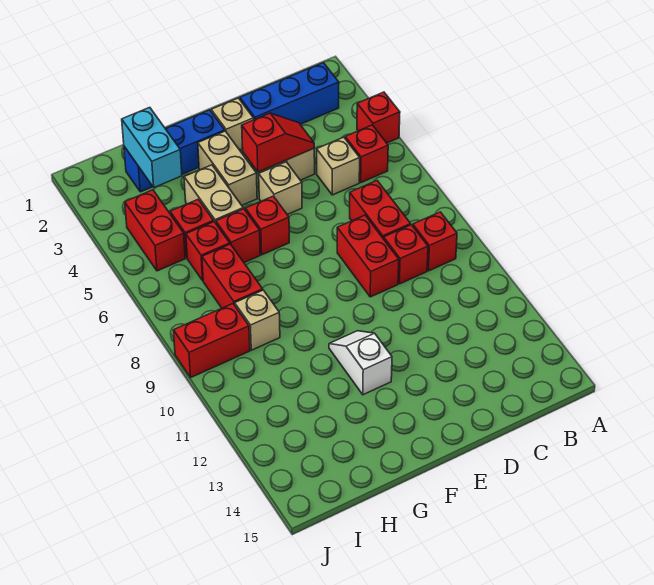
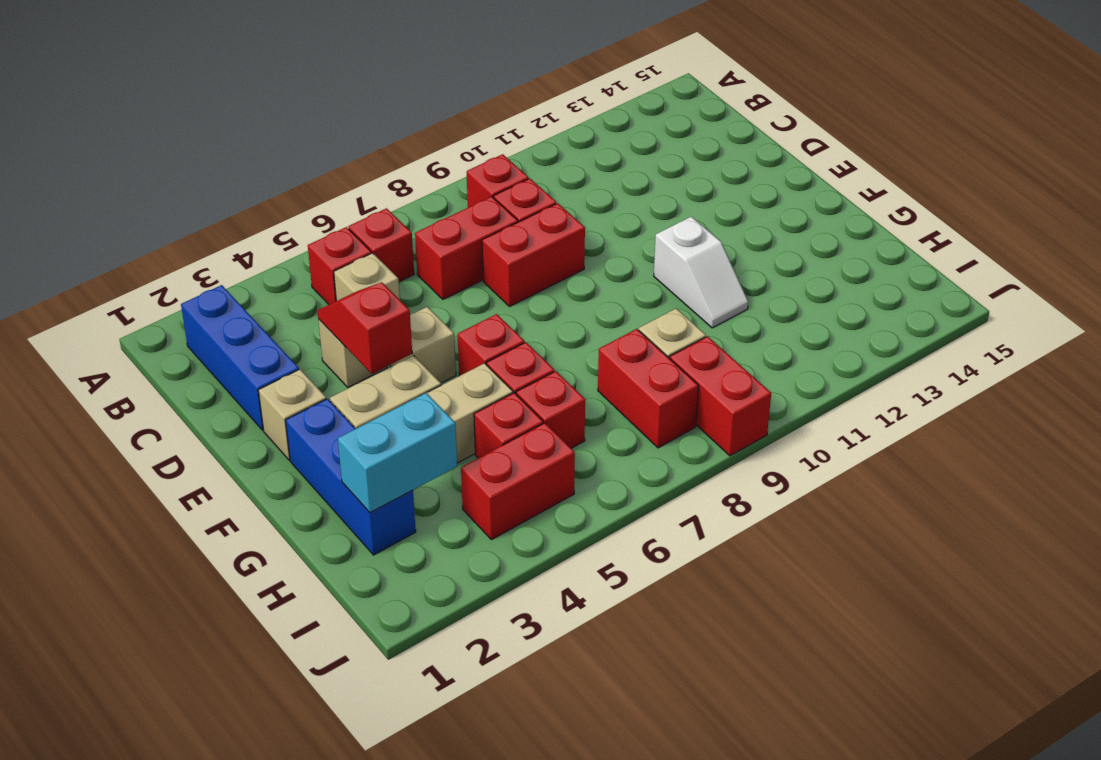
red brick A4 level 1 -> red brick B6 level 1
white slope F11:F12 level 1 top 12 -> white slope F11:G11 level 1 top F
red brick H7:H8 level 1 -> red brick H8:I8 level 1

